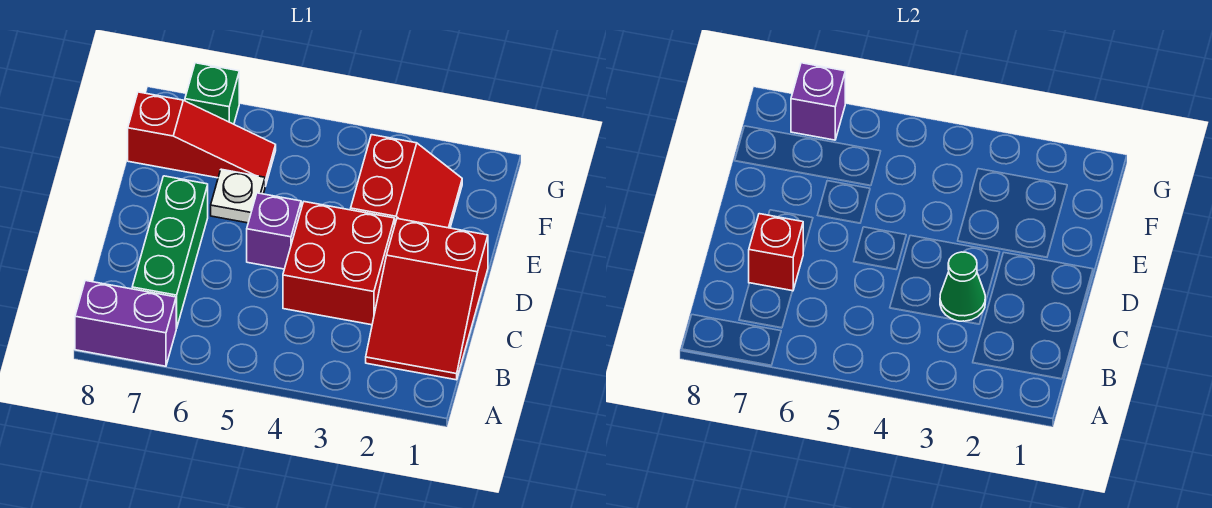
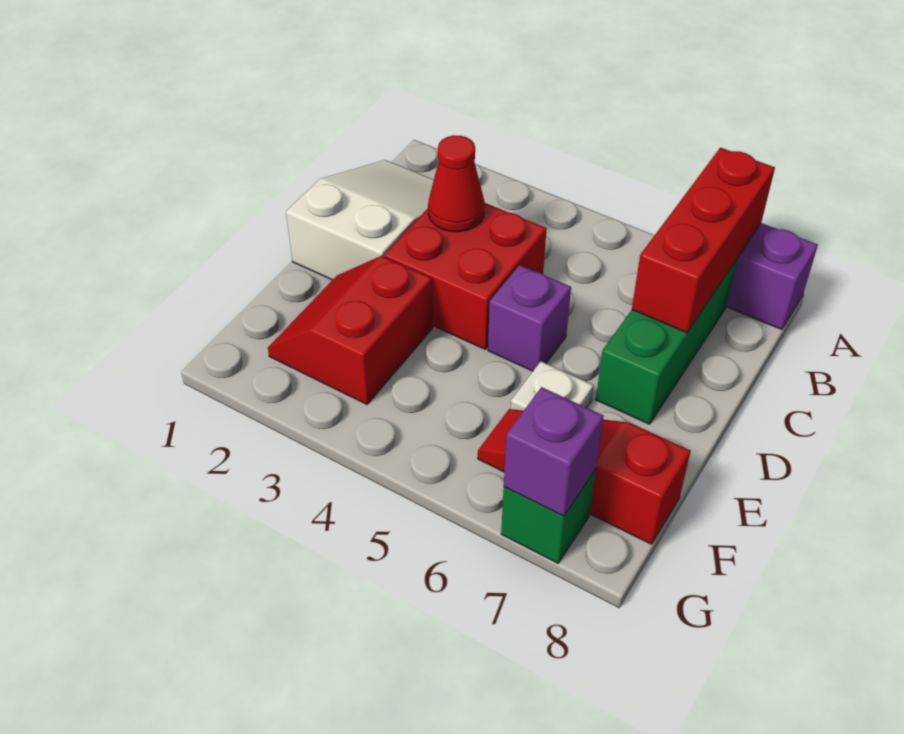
red slope B1:D2 level 1 top D -> white slope B1:D2 level 1 top D
green cone C3 level 2 -> red cone C3 level 2
red brick C7 level 2 -> red brick A7:C7 level 2

